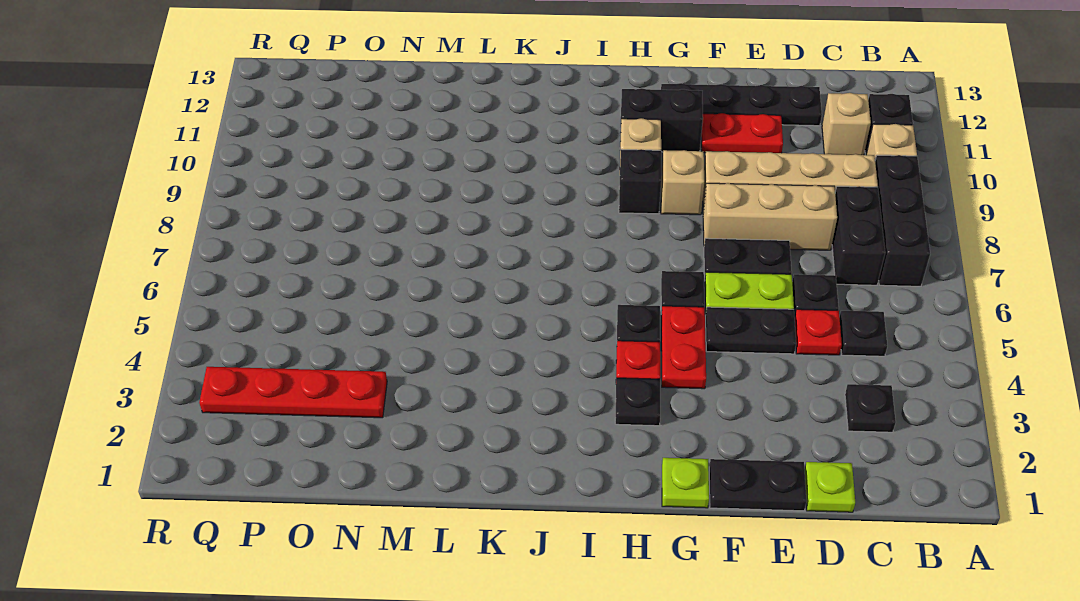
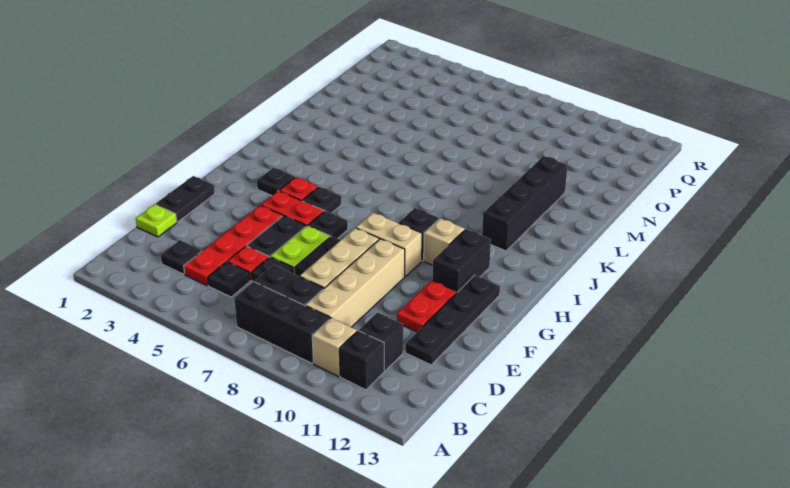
tan brick C11 level 1 -> black brick C11 level 1
lime plate G1 level 1 -> none
tan brick G9 level 1 -> tan brick G8:G9 level 1
none -> black brick J11:M11 level 1
red plate N3:Q3 level 1 -> red plate C4:F4 level 1

